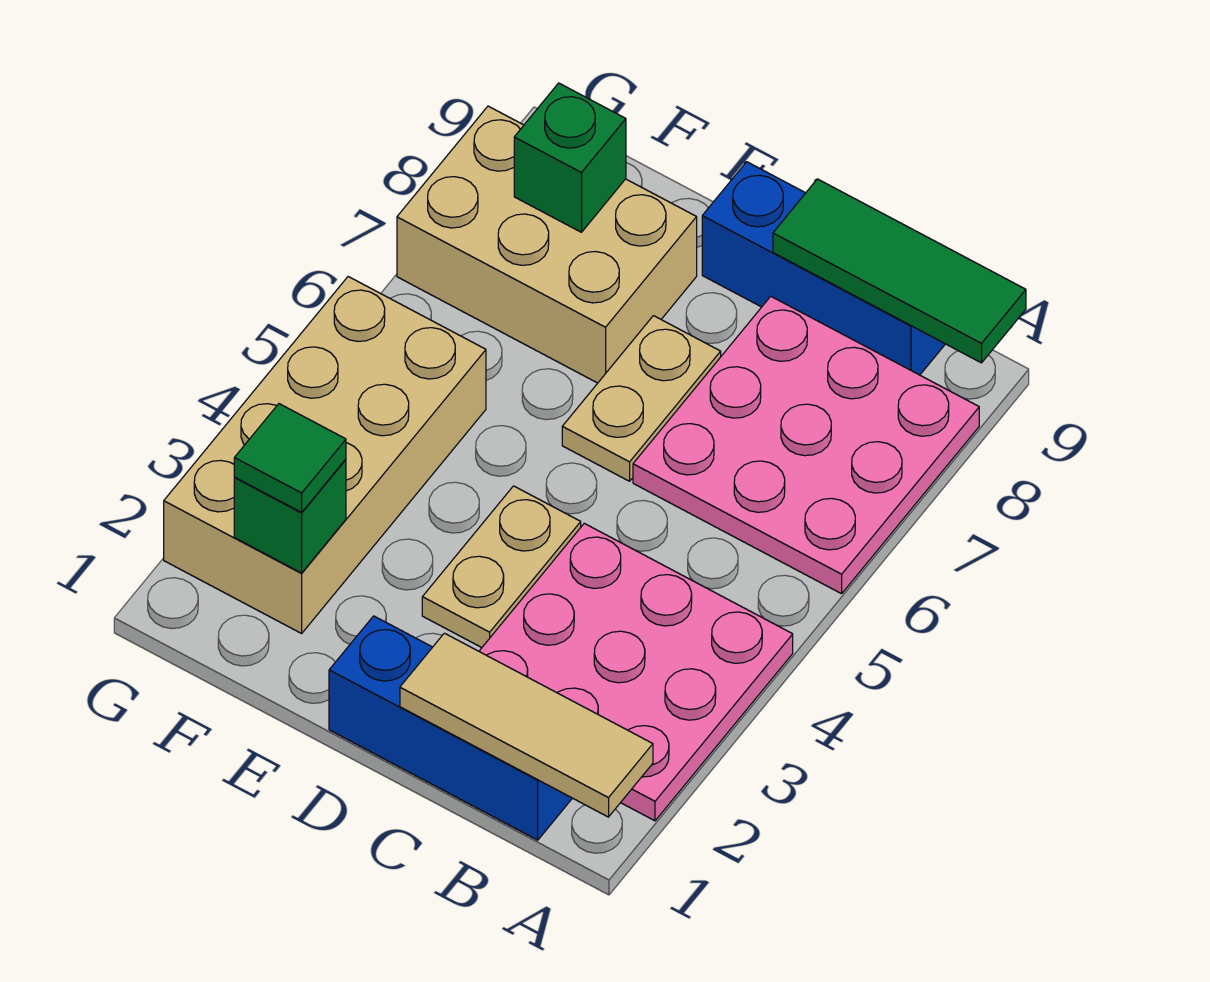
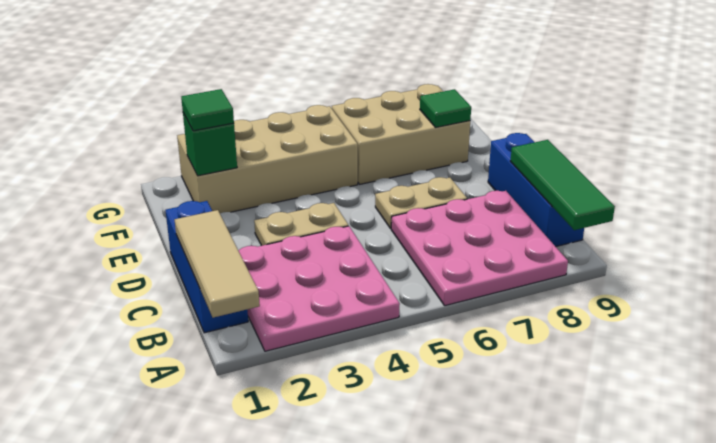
tan brick E7:G8 level 1 -> tan brick F6:G8 level 1
green brick F8 level 2 -> green tile F8 level 2

